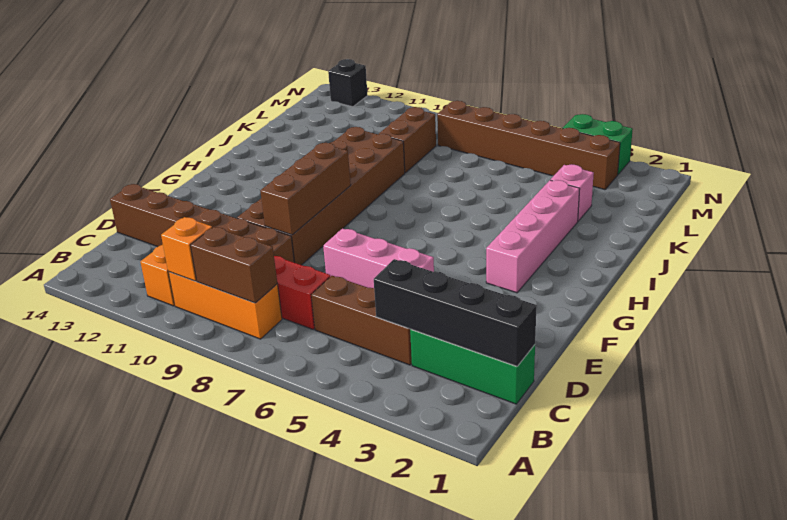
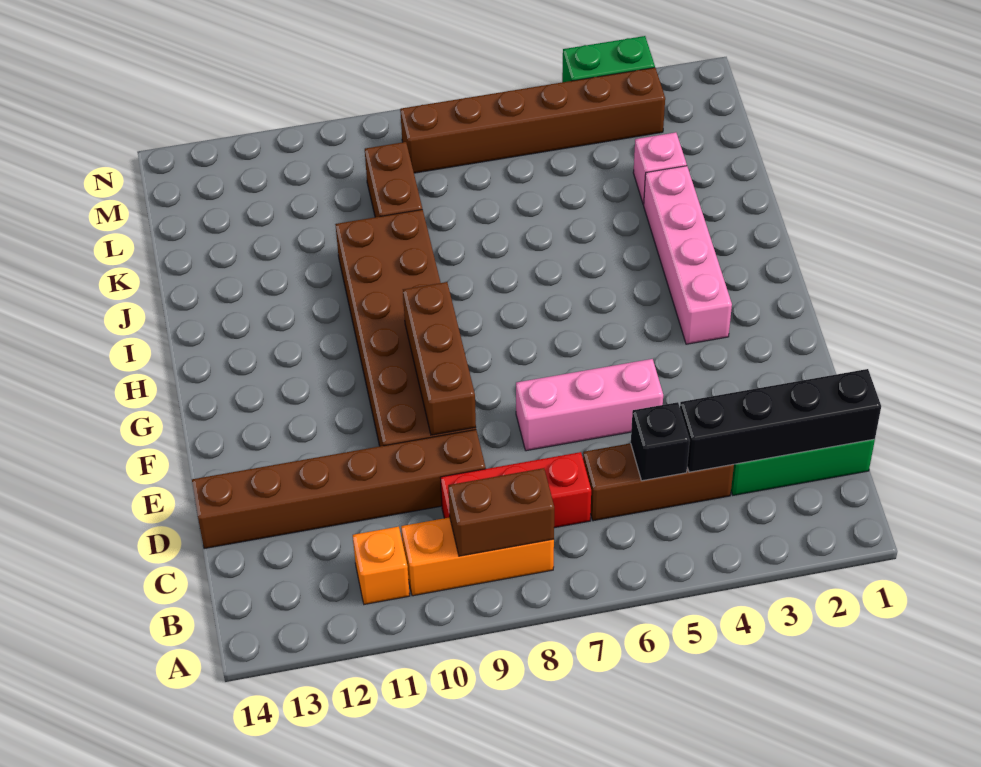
orange brick B10 level 2 -> none
black brick N13 level 1 -> black brick C5 level 2

